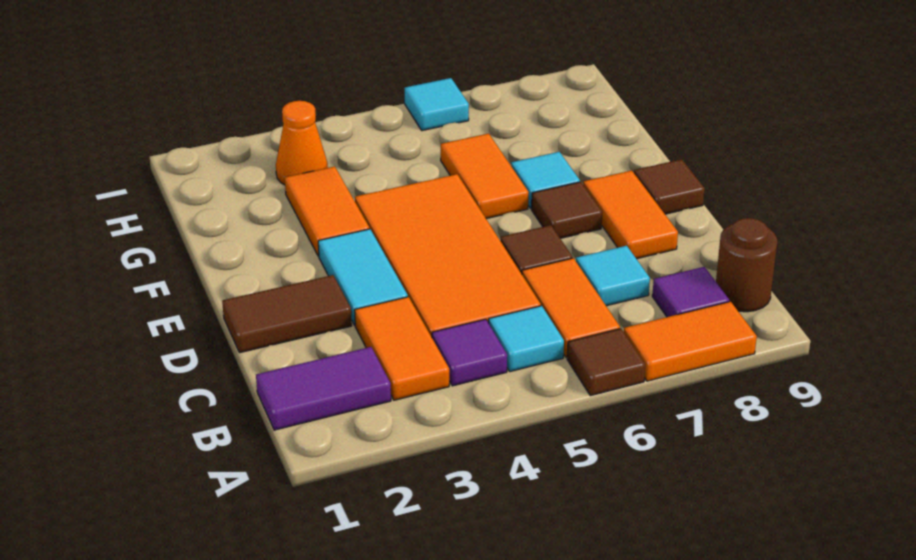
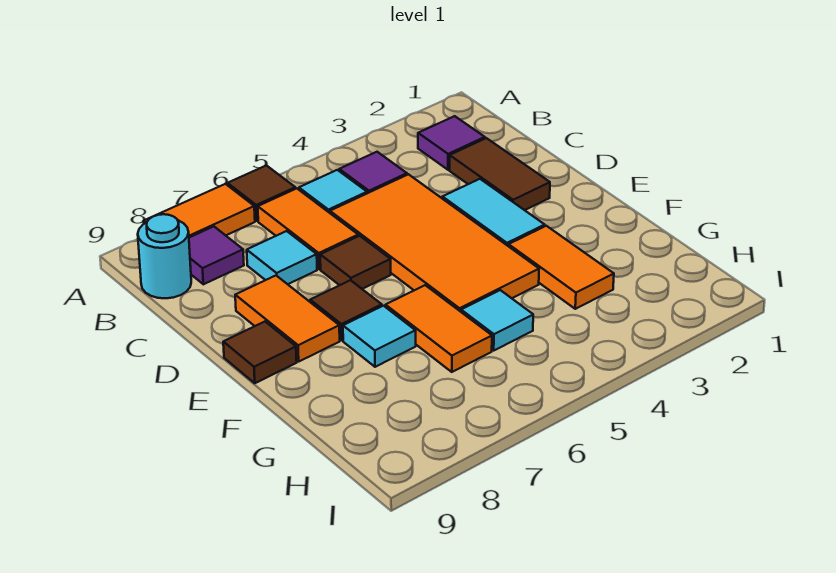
purple tile B1:B2 level 1 -> purple tile B2 level 1
orange tile B3:C3 level 1 -> none
brown round brick B9 level 1 -> cyan round brick B9 level 1
brown tile D1:D2 level 1 -> brown tile C2:D2 level 1
orange cone H3 level 1 -> none
cyan tile I6 level 1 -> cyan tile G5 level 1

